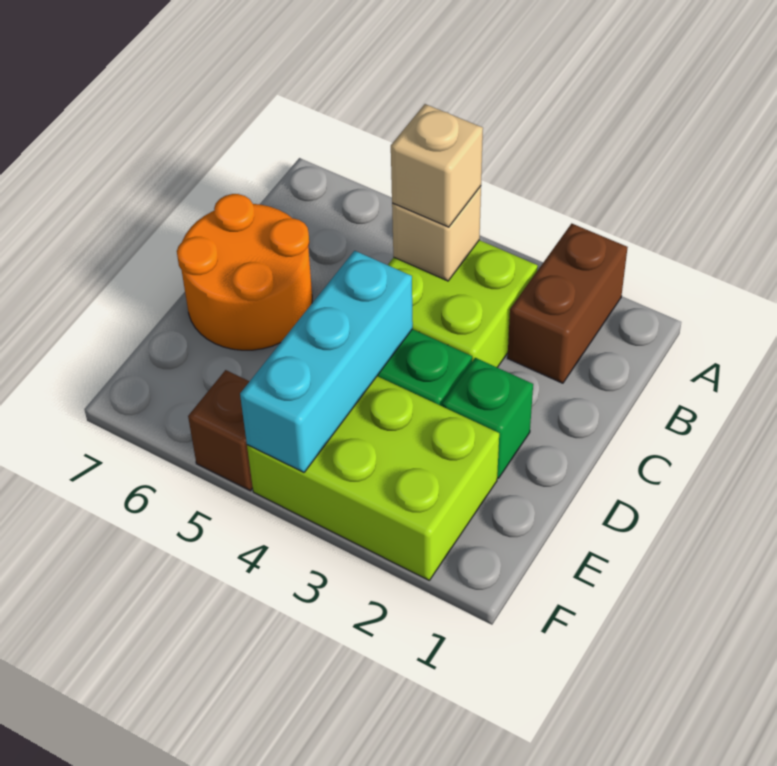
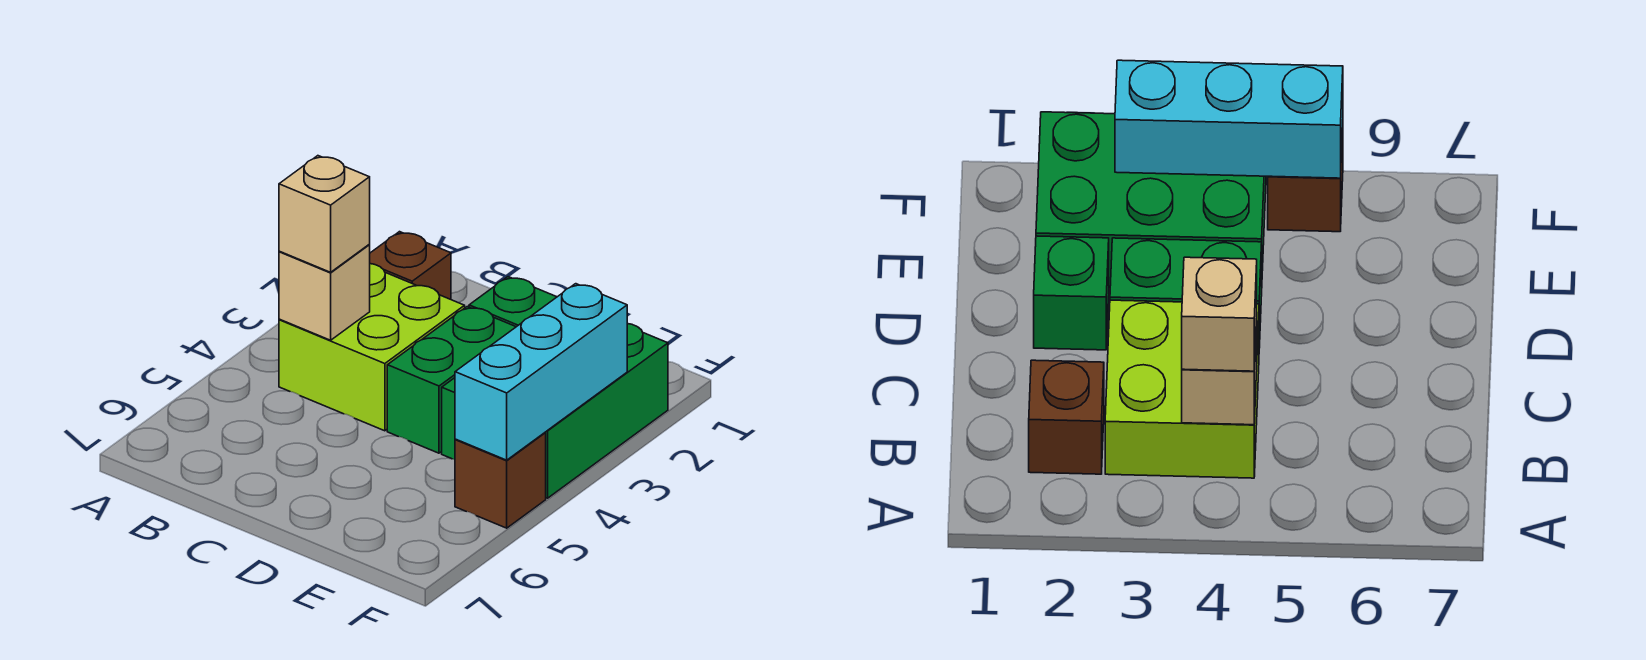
brown brick A2:B2 level 1 -> brown brick B2 level 1
orange round brick C6:D7 level 1 -> none
cyan brick D4:F4 level 2 -> cyan brick F3:F5 level 2
lime brick E2:F4 level 1 -> green brick E2:F4 level 1

